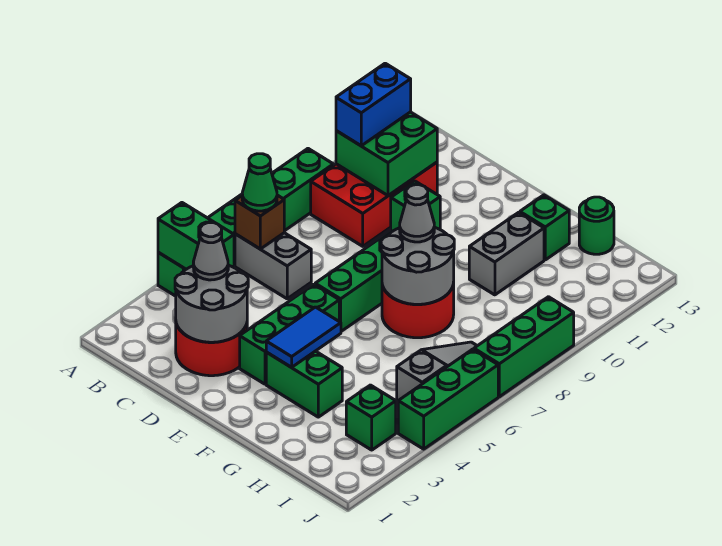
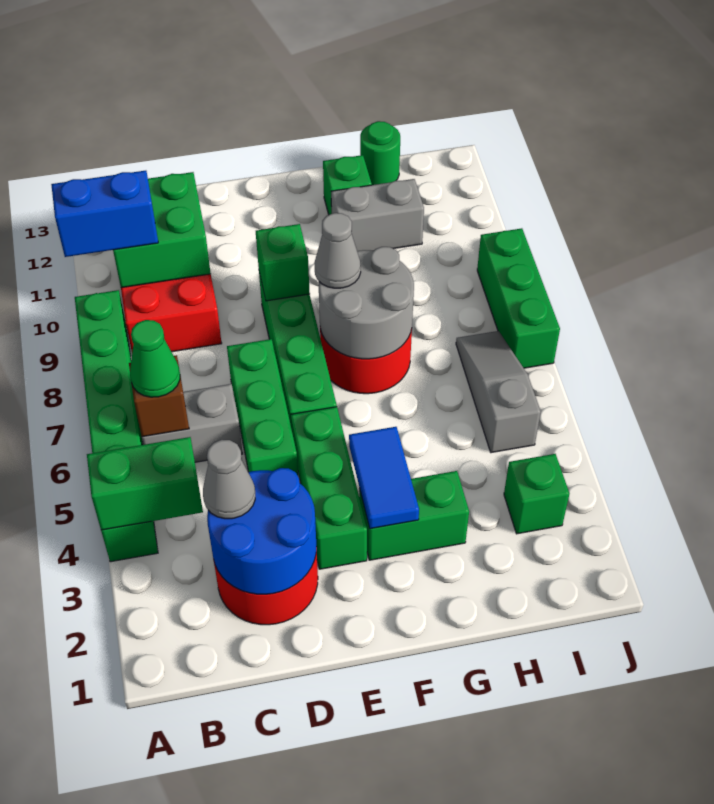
blue brick B10:B11 level 3 -> blue brick A10:B10 level 3
grey round brick C2:D3 level 2 -> blue round brick C2:D3 level 2
grey brick G10:G11 level 1 -> grey brick G11:H11 level 1
green brick J4:J6 level 1 -> green brick D5:D7 level 1

